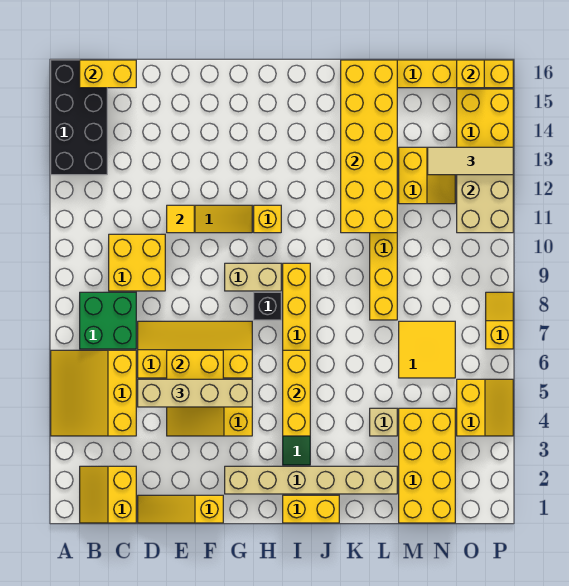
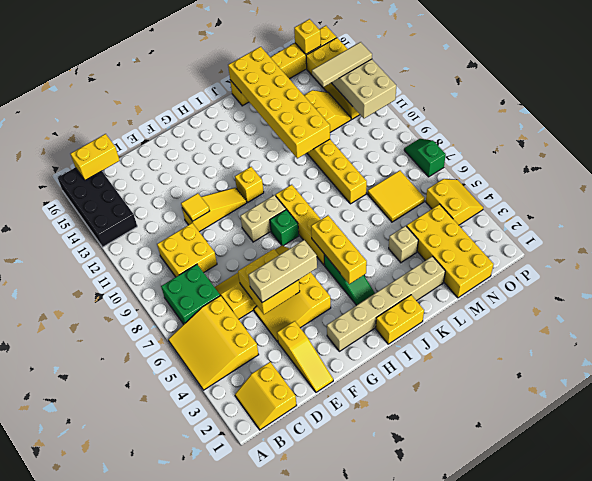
yellow slope D1:F1 level 1 top F -> yellow slope E1:E3 level 1 top 3
tan brick D5:G5 level 3 -> tan brick E5:G5 level 3
black brick H8 level 1 -> green brick H8 level 1
yellow slope P7:P8 level 1 top 7 -> green slope P7:P8 level 1 top 7

